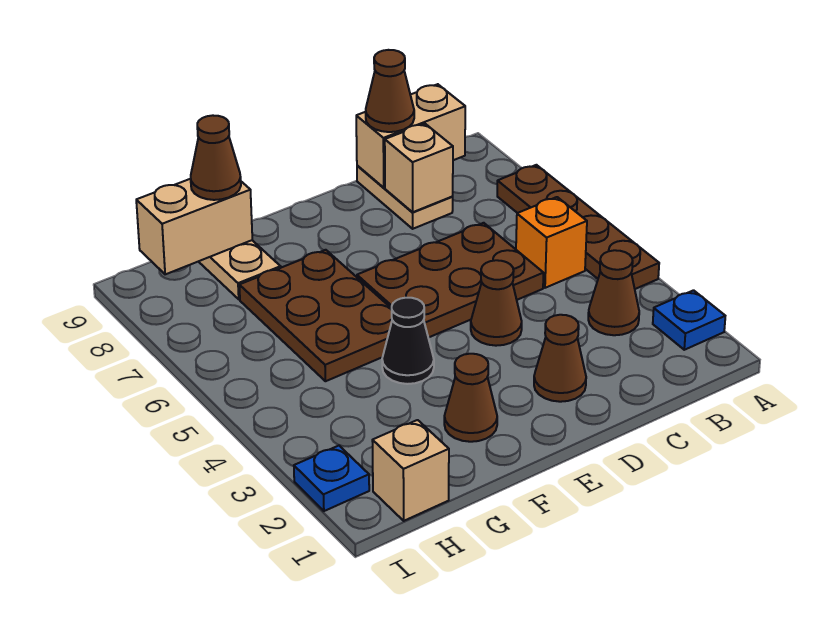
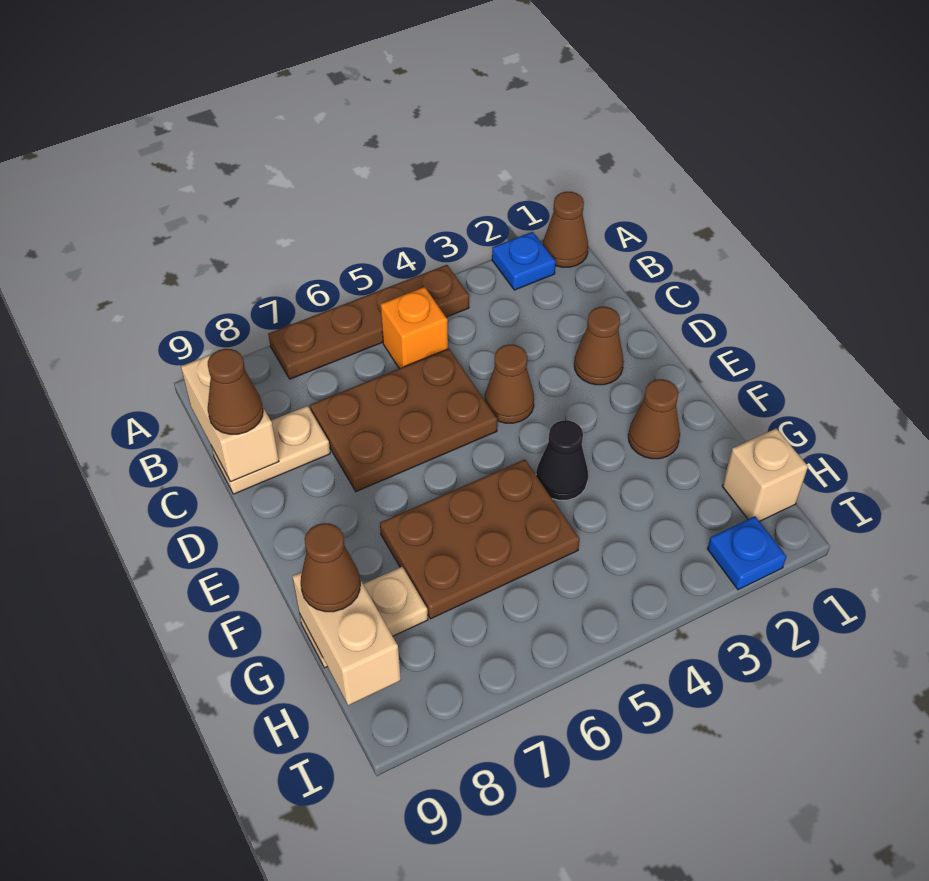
brown cone B3 level 1 -> brown cone A1 level 1
brown plate C5:E6 level 1 -> brown plate C5:D7 level 1
tan brick C8 level 2 -> none

